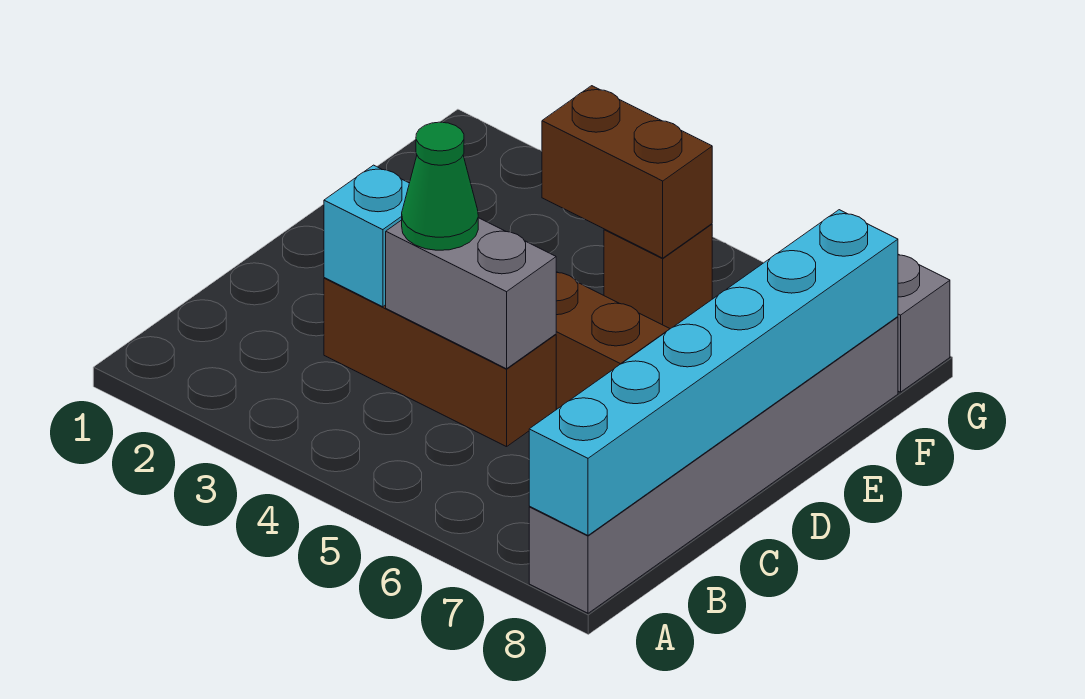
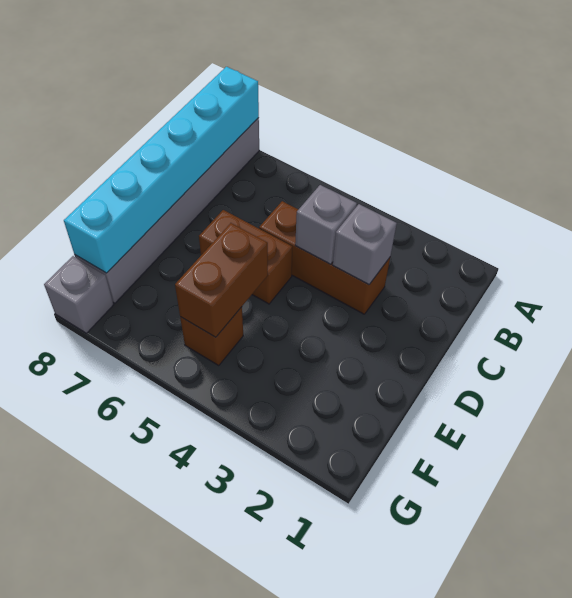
cyan brick C3 level 2 -> grey brick C3 level 2
grey brick C4:C5 level 2 -> grey brick C4 level 2
green cone C4 level 3 -> none
brown brick F4:F5 level 2 -> brown brick E5:F5 level 2

